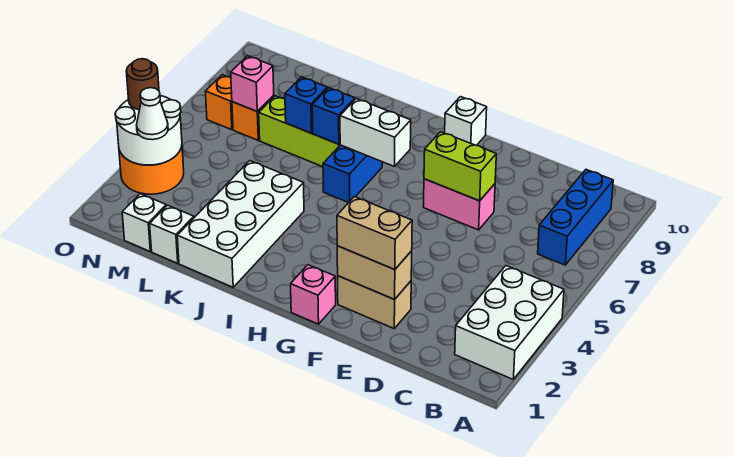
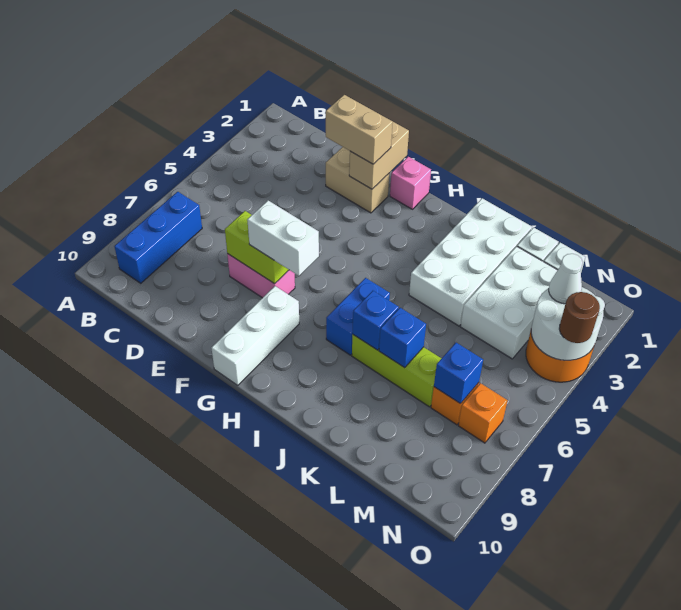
white brick A2:B4 level 1 -> white brick L2:M4 level 1
tan brick E2:F2 level 2 -> tan brick F1:F2 level 2
white brick G10 level 1 -> white brick G8:G10 level 1
white brick H7:I7 level 2 -> white brick F7:G7 level 3
pink brick M7 level 2 -> blue brick M7 level 2

